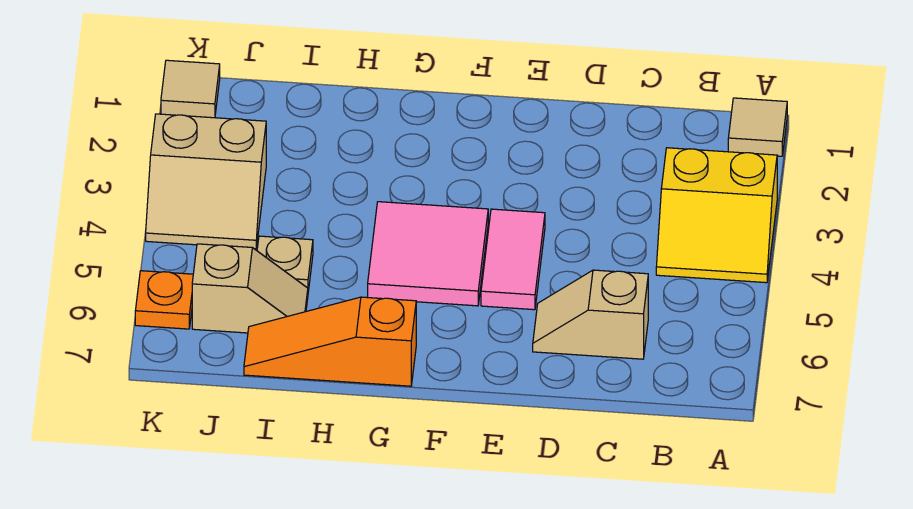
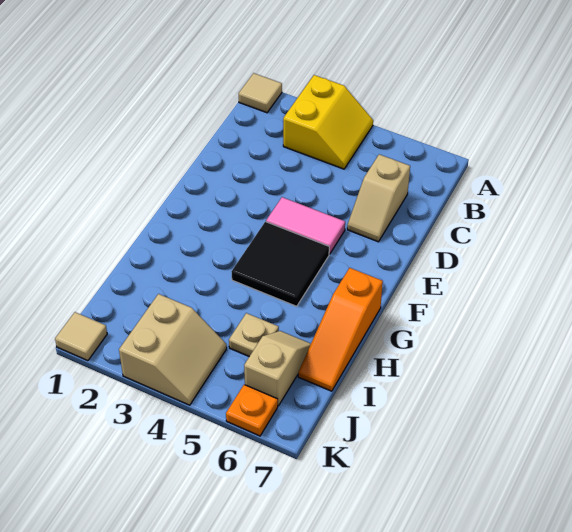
pink tile F4:G5 level 1 -> black tile F4:G5 level 1

